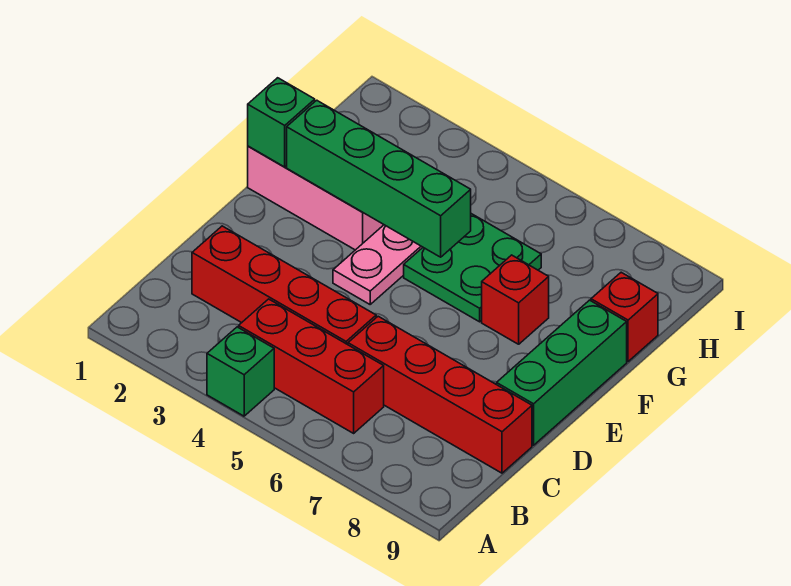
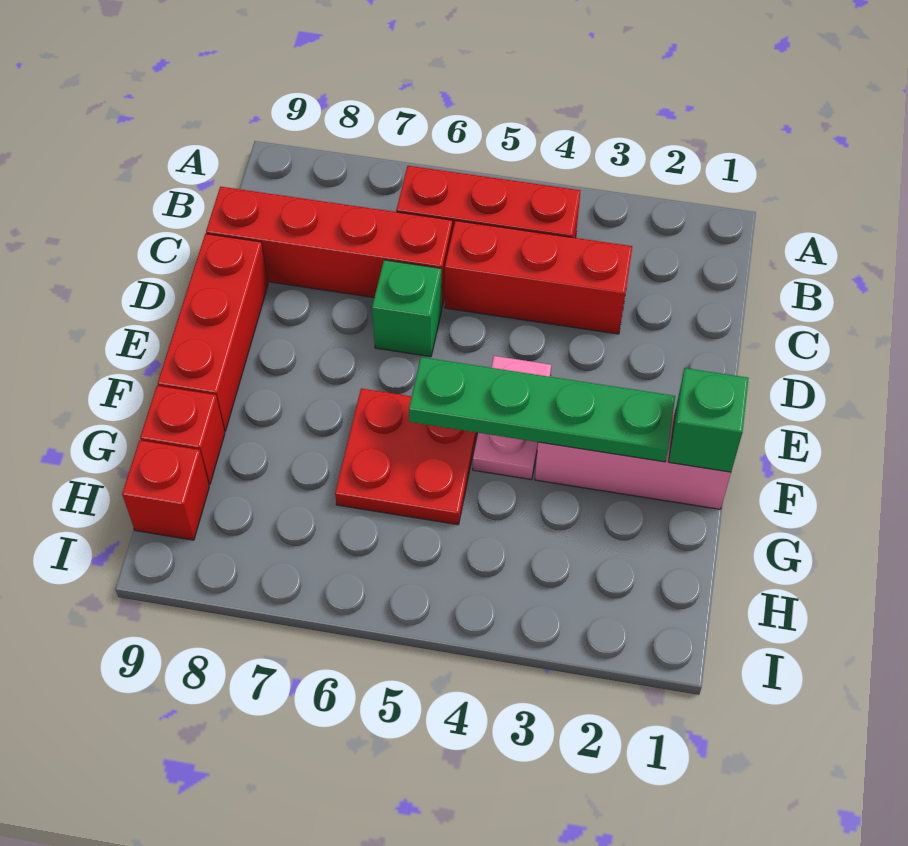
green brick A4 level 1 -> green brick D6 level 1
red brick C2:C5 level 1 -> red brick C3:C5 level 1
green brick D9:F9 level 1 -> red brick D9:F9 level 1
green brick F2:F5 level 2 -> green plate F2:F5 level 2
green plate F5:G6 level 1 -> red plate F5:G6 level 1
red brick F7 level 1 -> red brick H9 level 1

